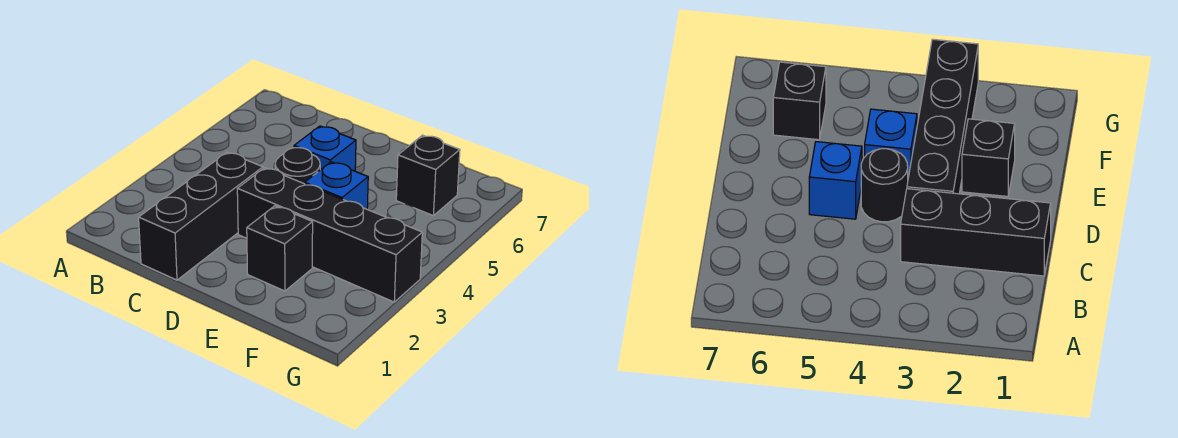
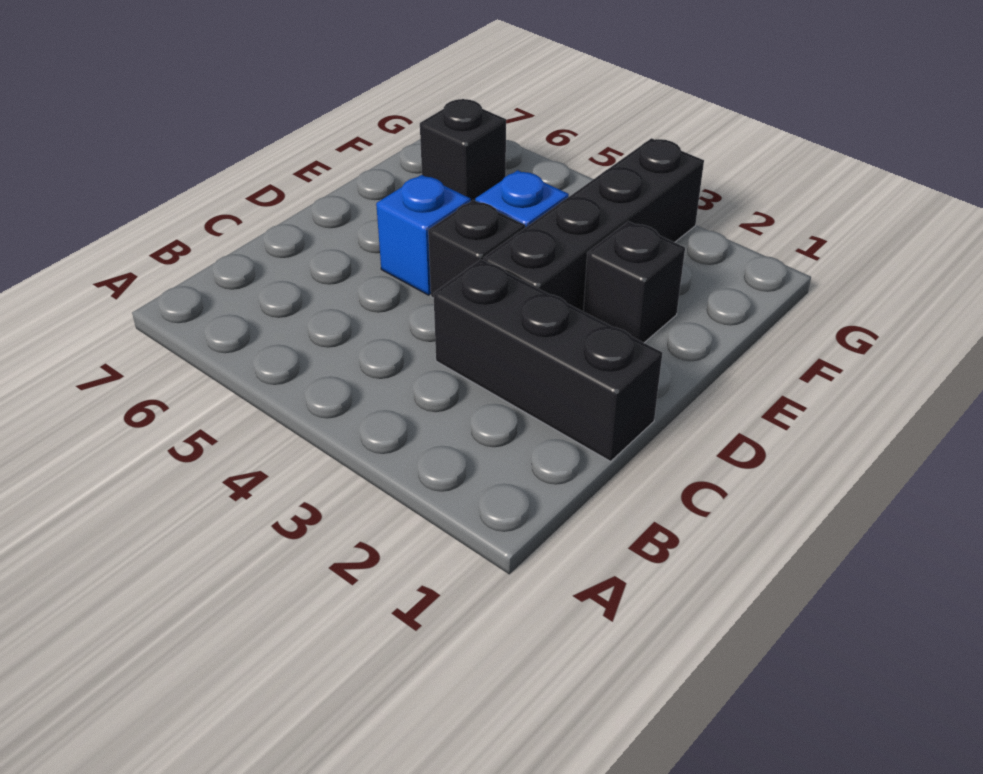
black round brick D4 level 1 -> black brick D4 level 1

